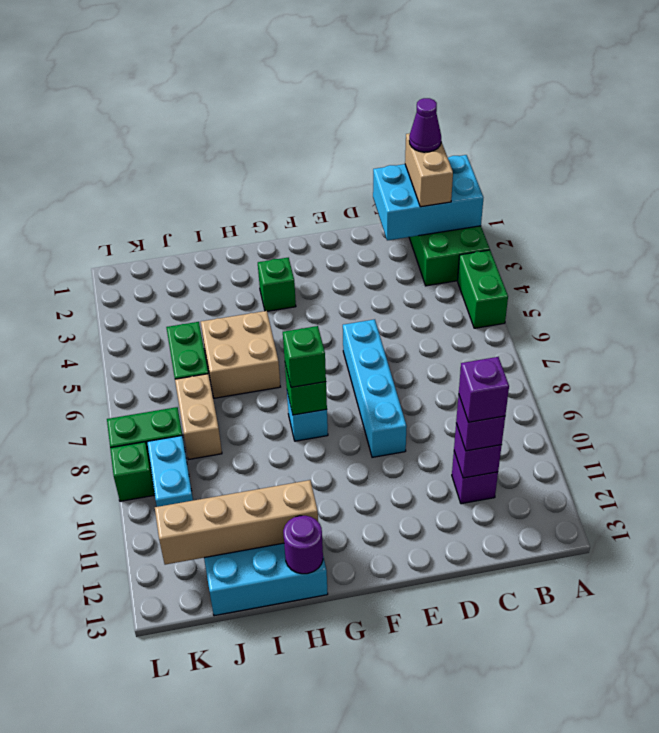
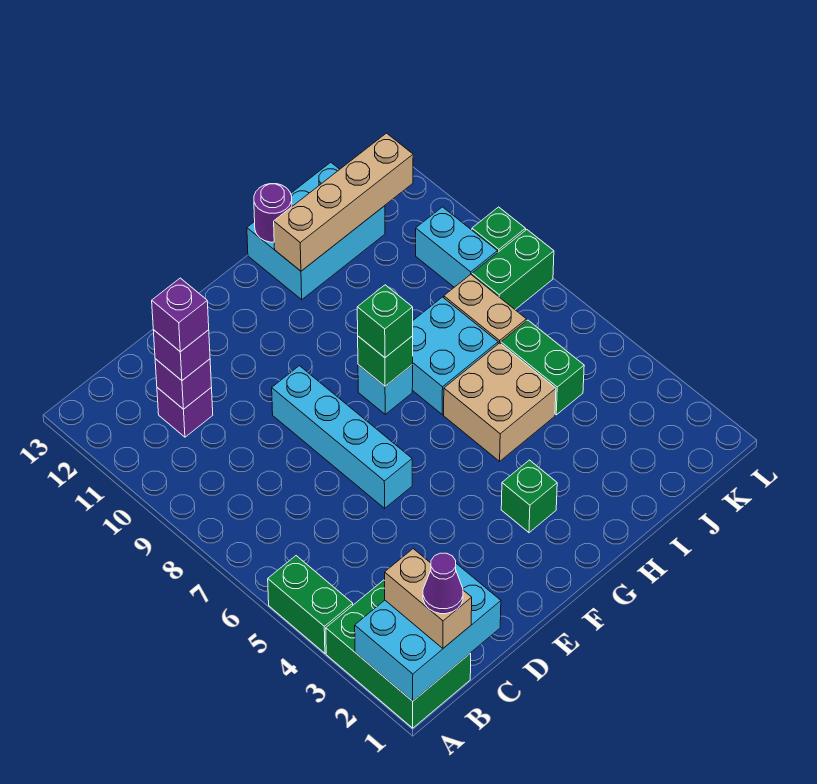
none -> cyan brick H7:I8 level 1

